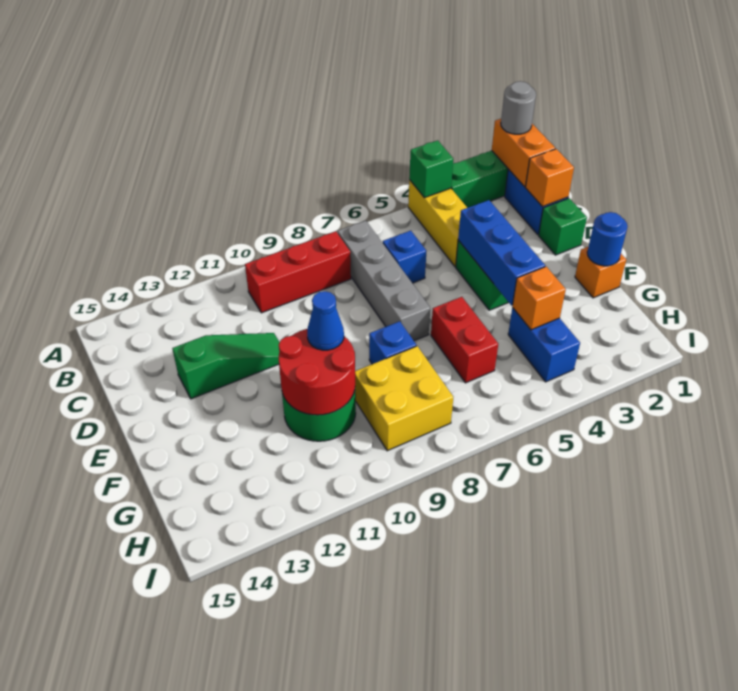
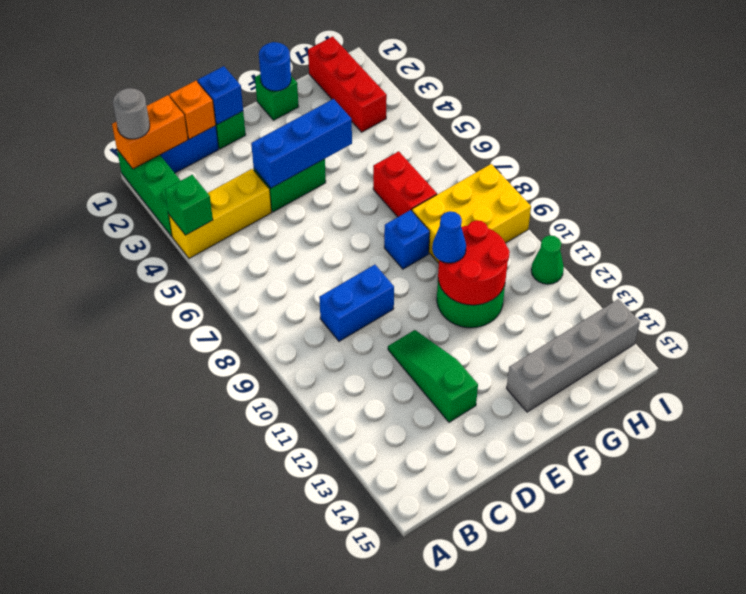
grey brick B7:E7 level 1 -> grey brick F14:I14 level 1
red brick B8:B10 level 1 -> red brick H1:H3 level 1
blue brick C6 level 1 -> blue brick D1 level 2
orange brick F1 level 1 -> green brick F1 level 1
red brick F6:G6 level 1 -> red brick G6:G7 level 1
blue brick G4:H4 level 1 -> blue brick C9:D9 level 1
orange brick G4 level 2 -> none
yellow brick G8:H9 level 1 -> yellow brick G8:I9 level 1
none -> green cone I11 level 1

